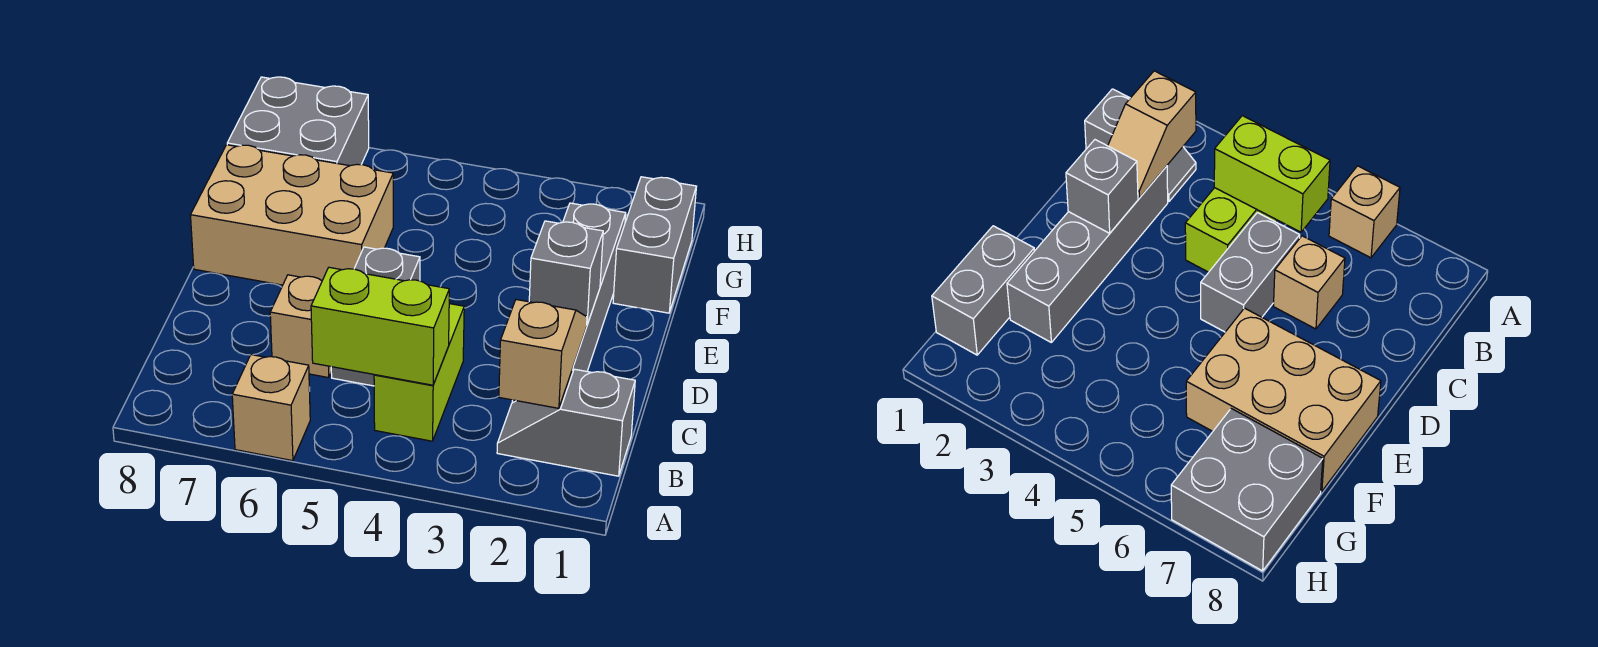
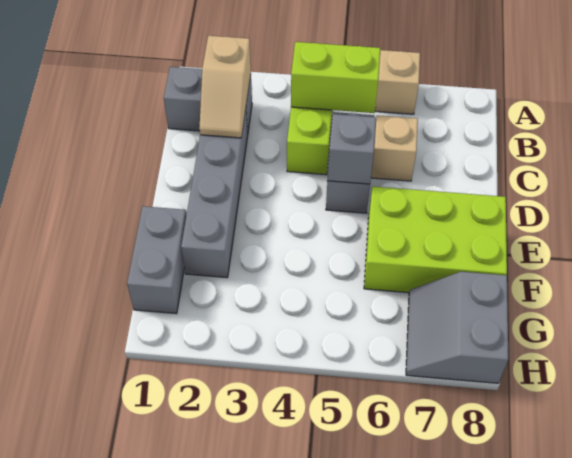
grey slope B1:B2 level 1 top 1 -> grey brick B1:B2 level 1
grey brick D2 level 2 -> grey brick D5 level 2
tan brick E6:F8 level 1 -> lime brick E6:F8 level 1
grey brick G7:H8 level 1 -> grey slope G7:H8 level 1 top 8

